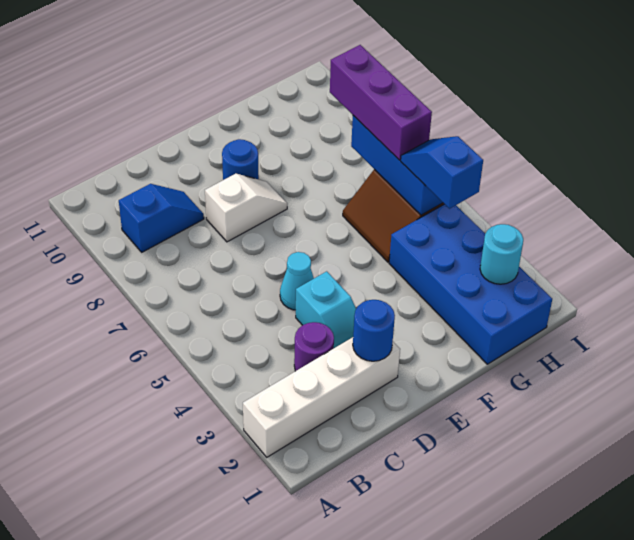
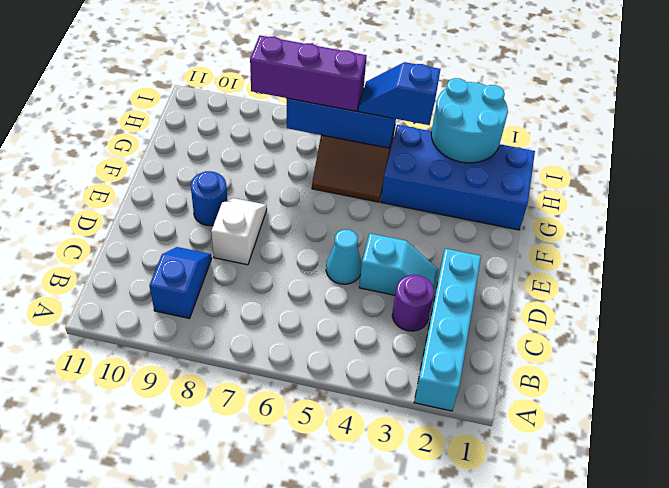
white brick A2:D2 level 1 -> cyan brick A2:D2 level 1
blue round brick D2 level 2 -> none
cyan round brick H2 level 2 -> cyan round brick H2:I3 level 2

